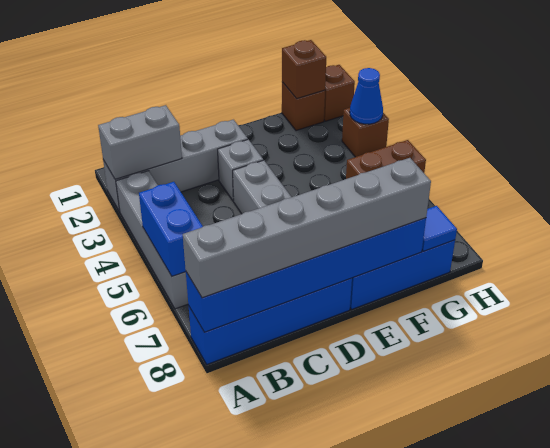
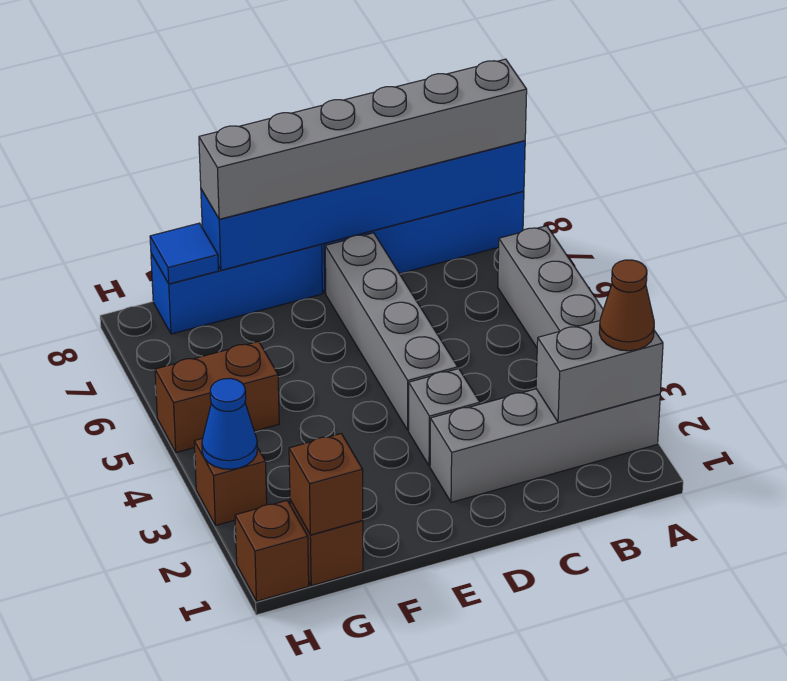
none -> brown cone A2 level 3
blue brick A5:A6 level 2 -> none

